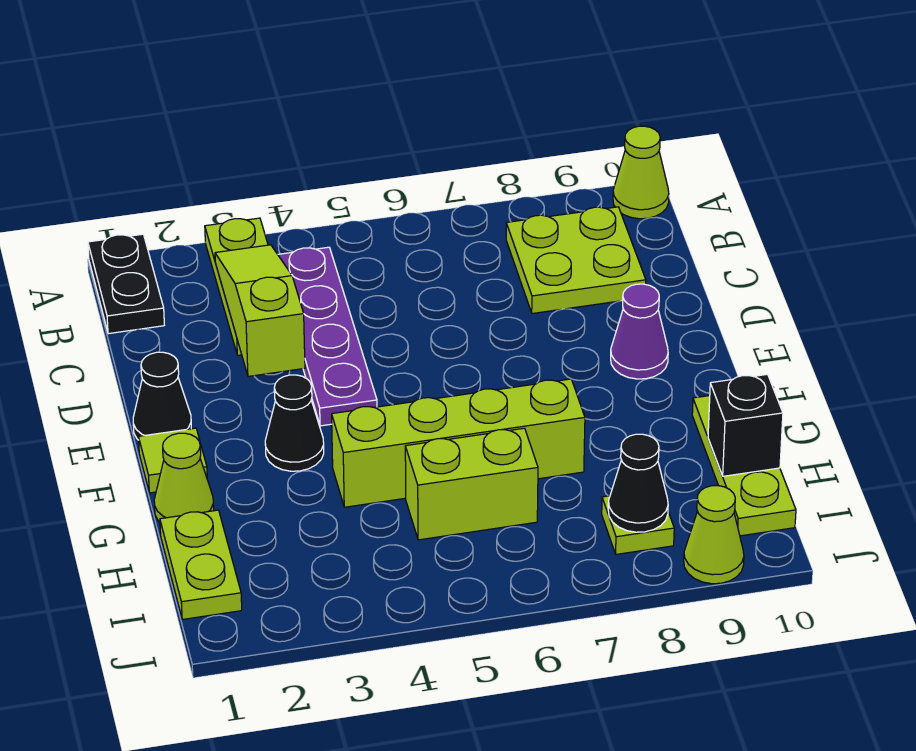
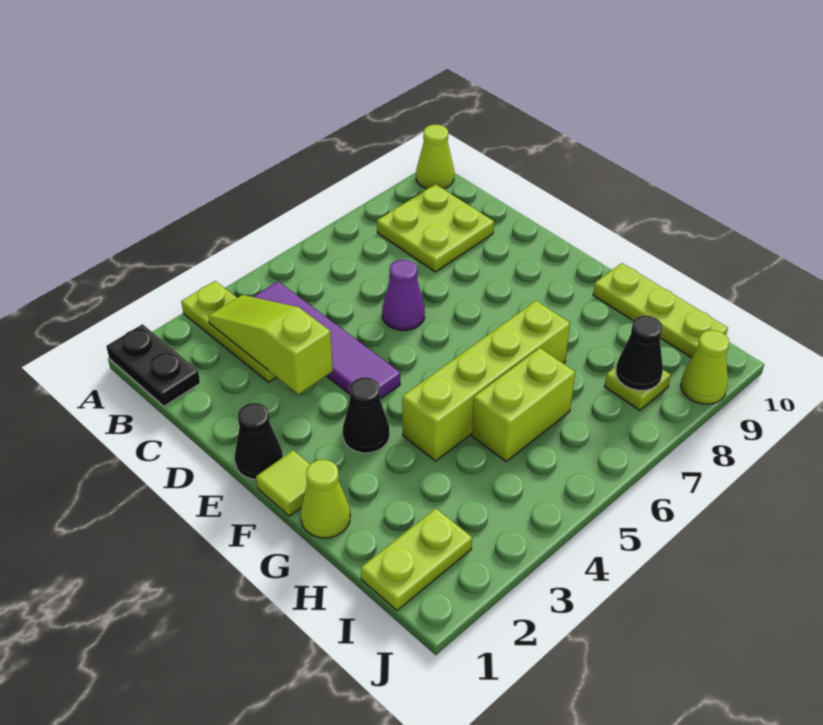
purple plate B4:E4 level 1 -> purple tile B4:E4 level 1
purple cone E9 level 1 -> purple cone D6 level 1
lime plate H1:I1 level 1 -> lime plate I1:I2 level 1
black brick H10 level 2 -> none

